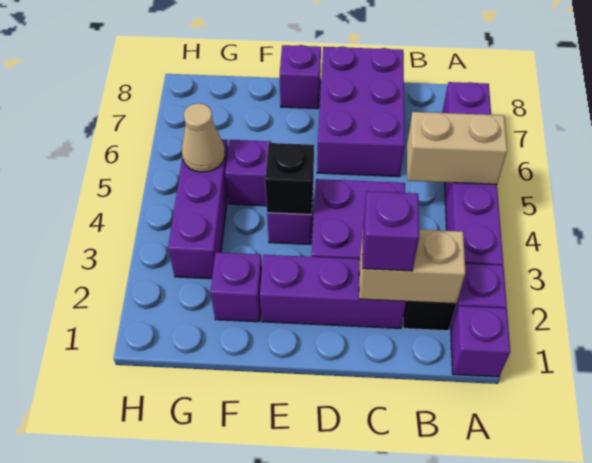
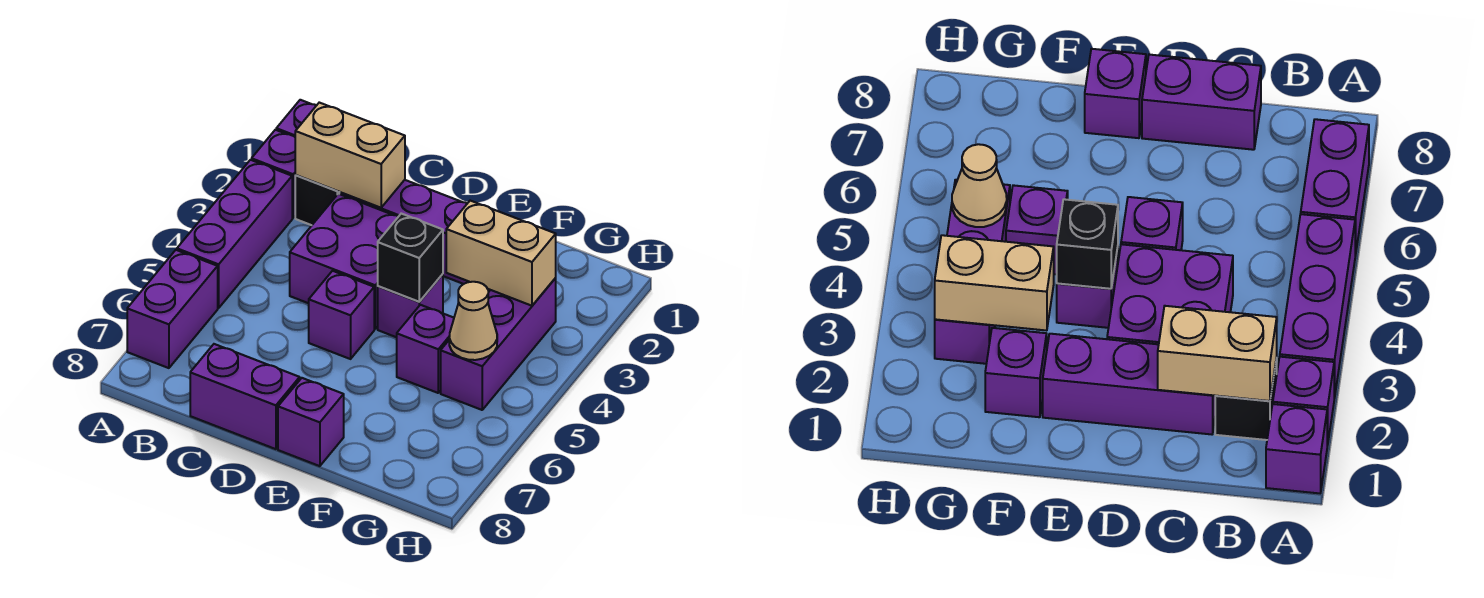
tan brick A5:B5 level 2 -> tan brick F3:G3 level 2
purple brick C2 level 3 -> purple brick D5 level 1
purple brick C6:D8 level 1 -> purple brick C8:D8 level 1

